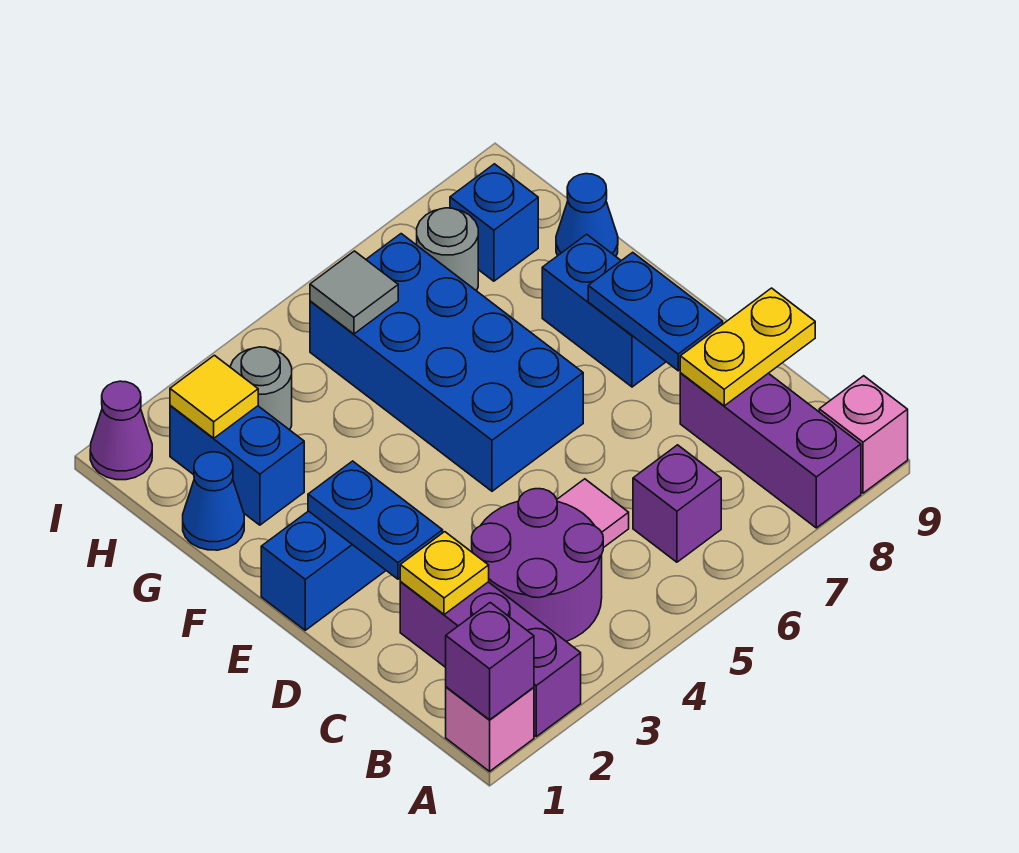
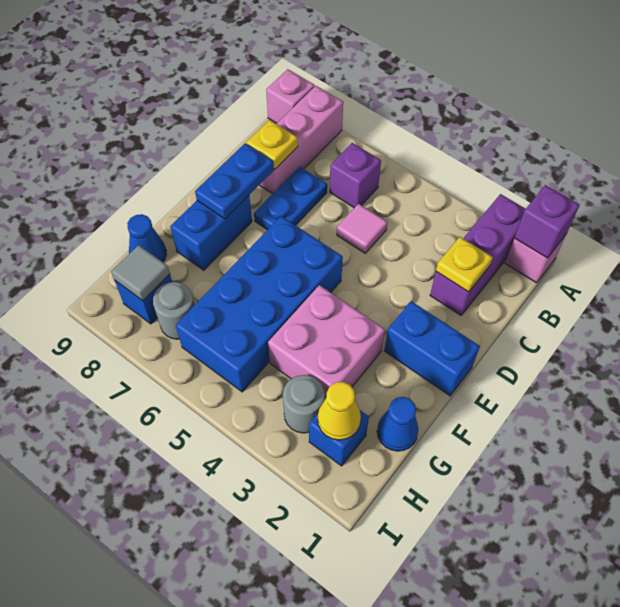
purple brick A8:C8 level 1 -> pink brick A8:C8 level 1
purple round brick B3:C4 level 1 -> none
yellow plate C8:C9 level 2 -> yellow plate C8 level 2
blue plate D2:E2 level 2 -> blue plate C7:D7 level 1
none -> pink brick F3:G4 level 1
blue brick G2:H2 level 1 -> blue brick H2 level 1
yellow tile H2 level 2 -> yellow cone H2 level 2
grey tile H5 level 2 -> grey tile H8 level 2
purple cone I1 level 1 -> none

